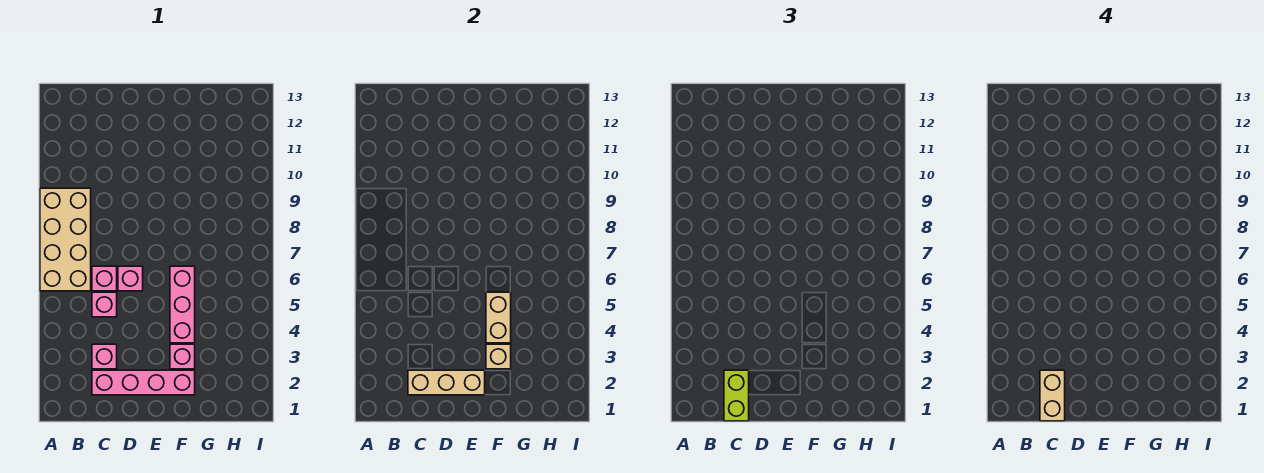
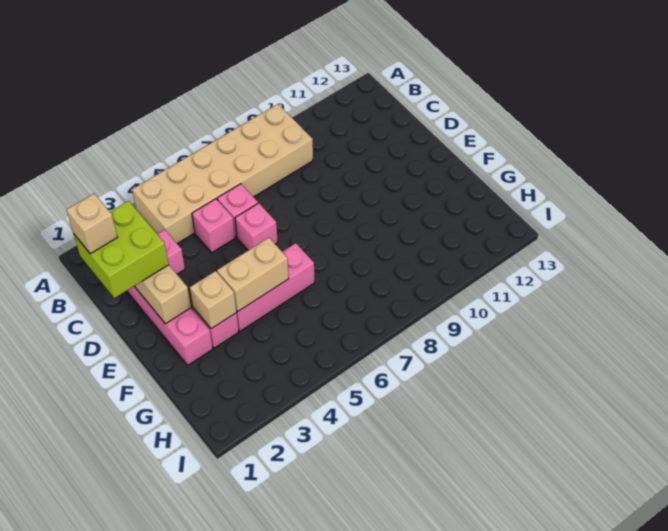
tan brick A6:B9 level 1 -> tan brick A4:B9 level 1
lime brick C1:C2 level 3 -> lime brick C1:D2 level 3
tan brick C1:C2 level 4 -> tan brick C1 level 4

